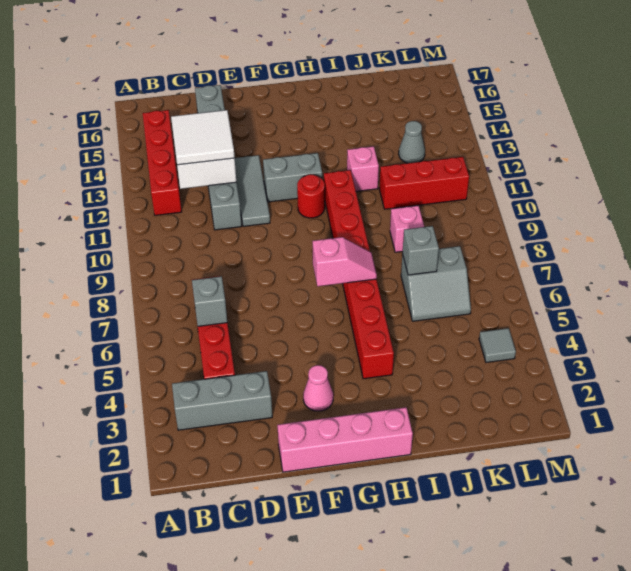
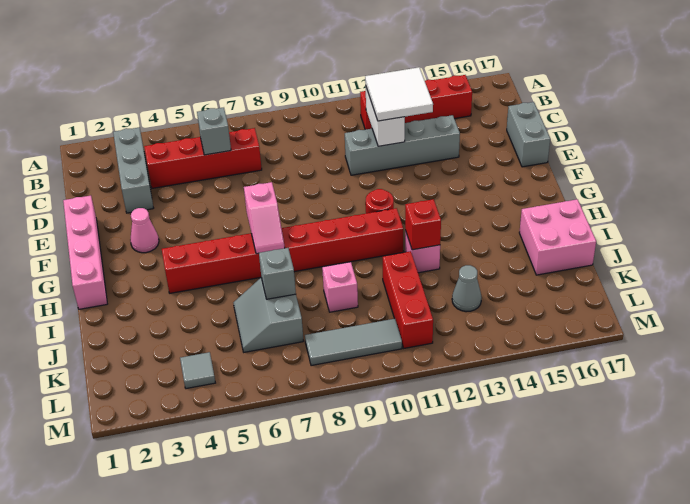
grey brick D11:D16 level 1 -> grey brick D11:D14 level 1
grey tile E11:E13 level 1 -> grey tile L8:L10 level 1
grey brick F12:G12 level 1 -> grey brick D17:E17 level 1
none -> red brick I12 level 2
none -> pink brick I16:J17 level 1

